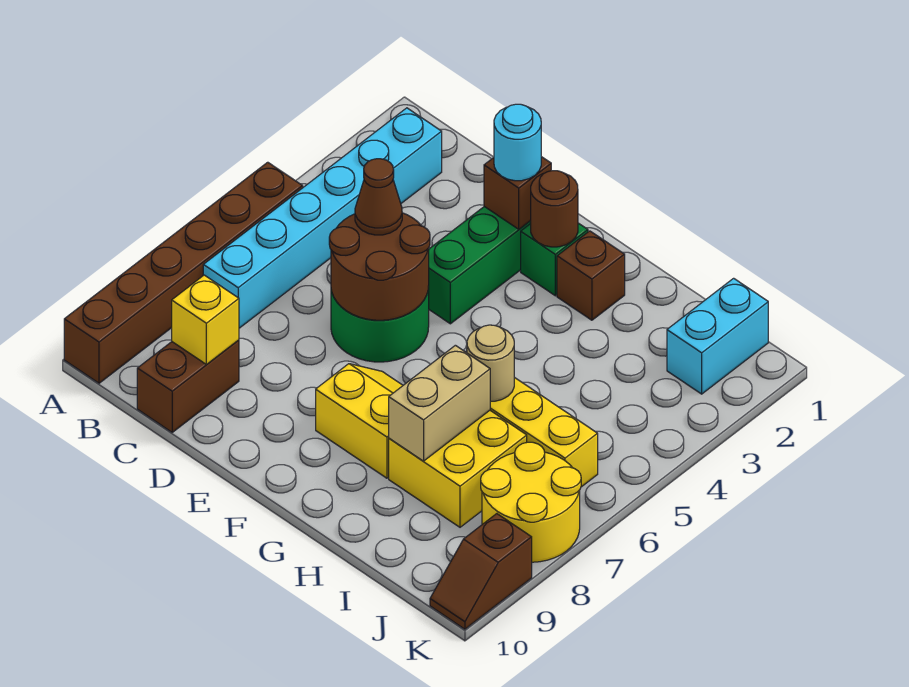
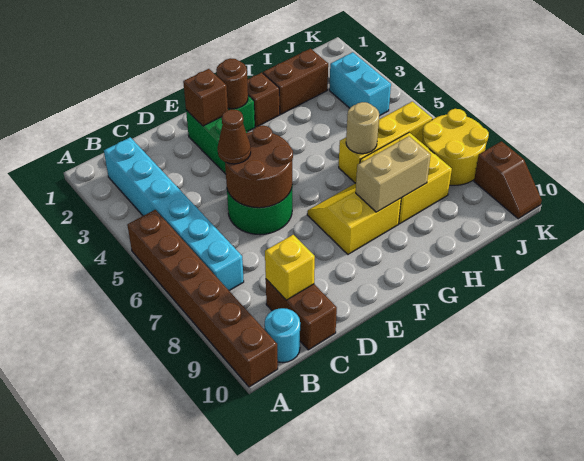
cyan round brick E2 level 3 -> cyan round brick B10 level 1
none -> brown brick H2:I2 level 1
tan brick H7:H8 level 2 -> tan brick G8:H8 level 2
cyan brick J1:J2 level 1 -> cyan brick J3:J4 level 1

